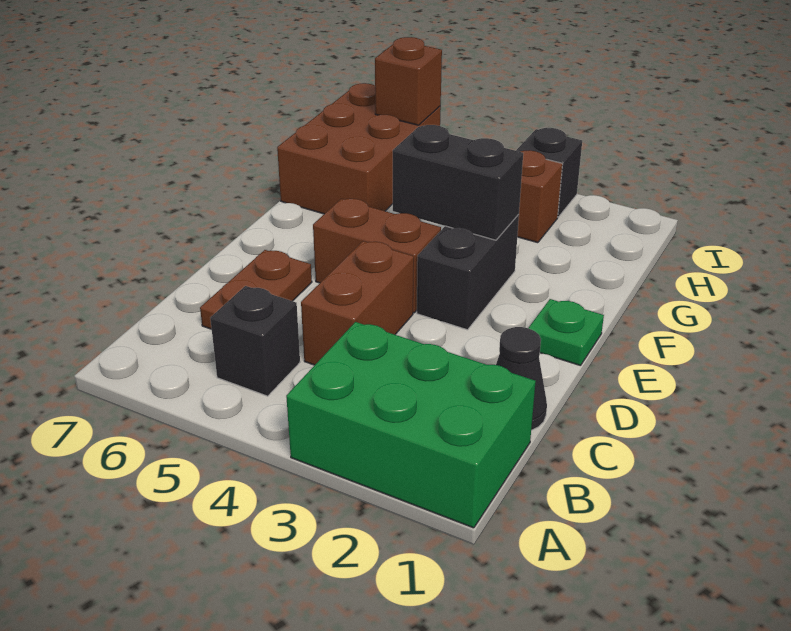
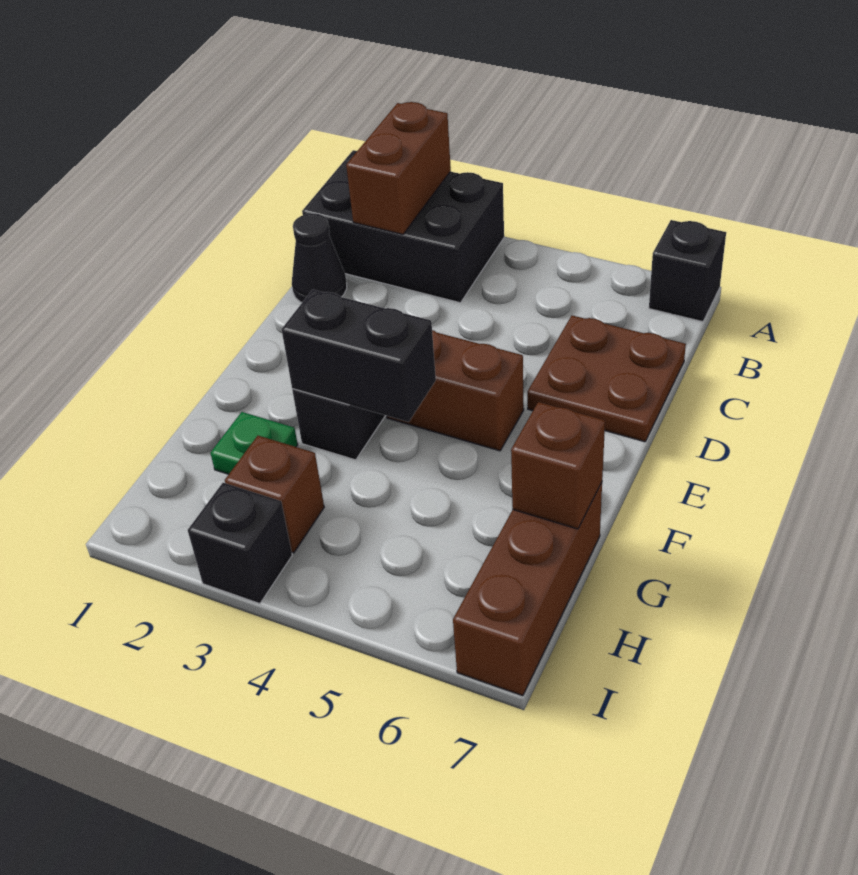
green brick A1:B3 level 1 -> black brick A1:B3 level 1
black brick B5 level 1 -> black brick A7 level 1
brown brick C4:D4 level 1 -> brown brick A2:B2 level 2
brown plate C6:D6 level 1 -> brown plate C6:D7 level 1
green plate E1 level 1 -> green plate G2 level 1
brown brick G6:I7 level 1 -> brown brick G7:I7 level 1
brown brick I6 level 2 -> brown brick G7 level 2

